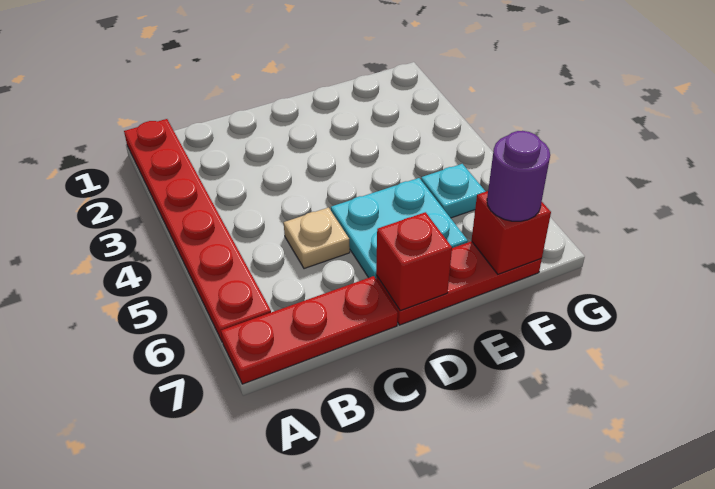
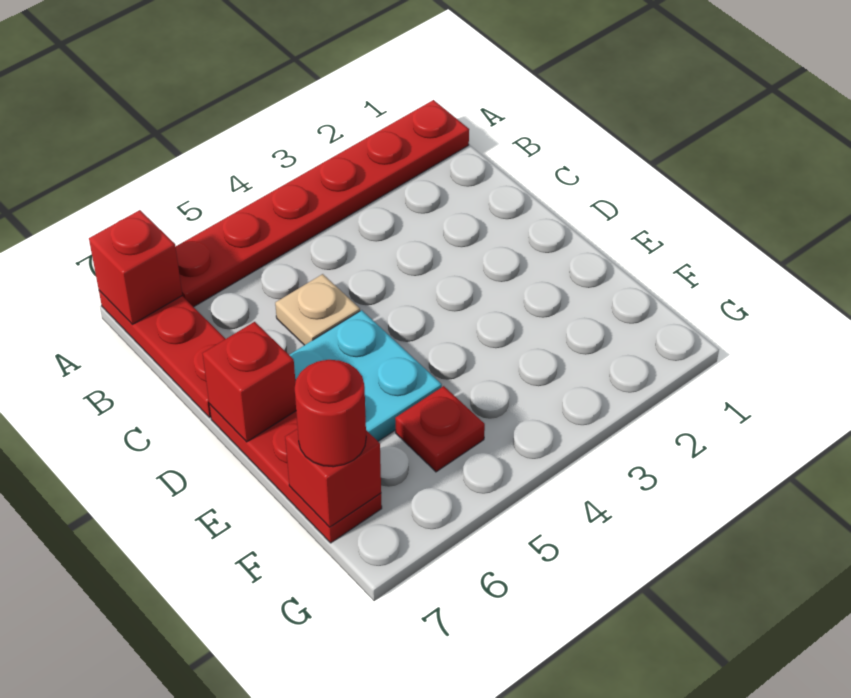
none -> red brick A7 level 2
cyan plate F5 level 1 -> red plate F5 level 1
purple round brick F7 level 3 -> red round brick F7 level 3

